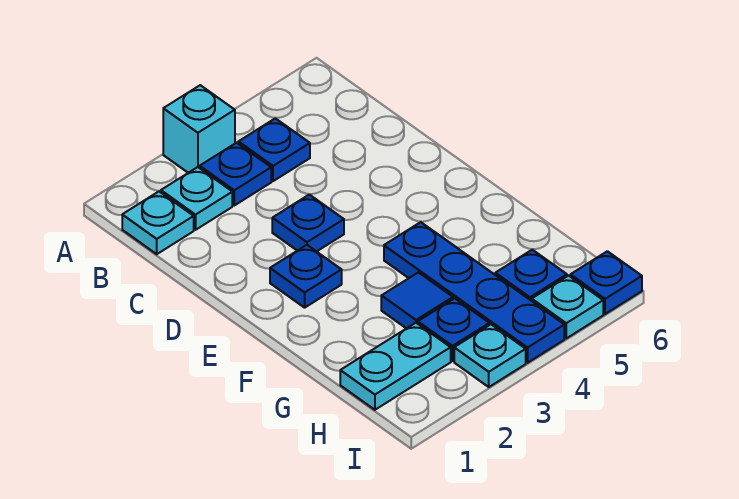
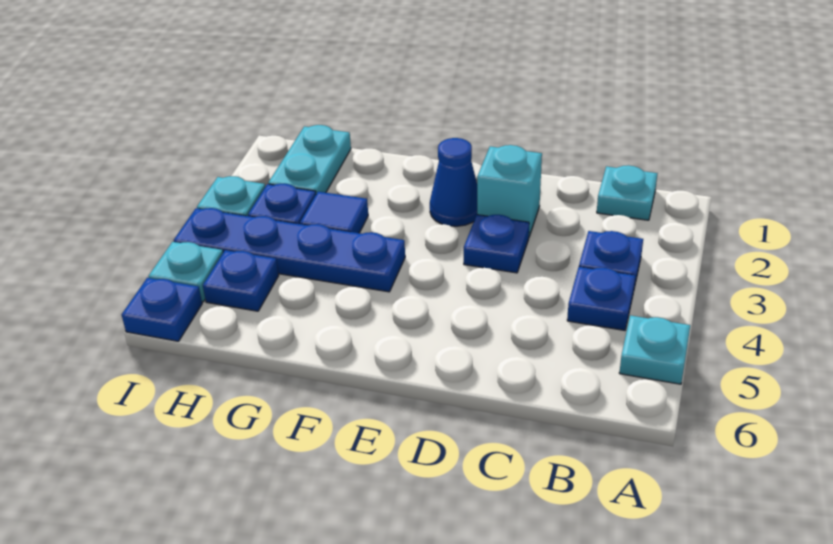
cyan brick A3 level 1 -> cyan brick D2 level 1
cyan plate B2 level 1 -> cyan plate A5 level 1
blue plate E2 level 1 -> blue cone E2 level 1

